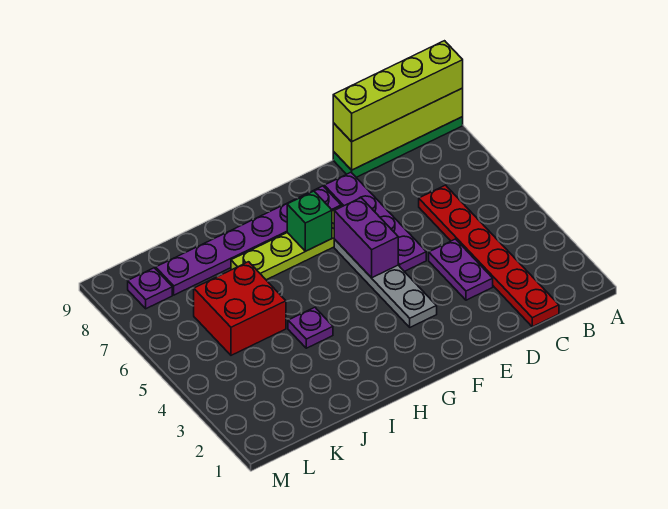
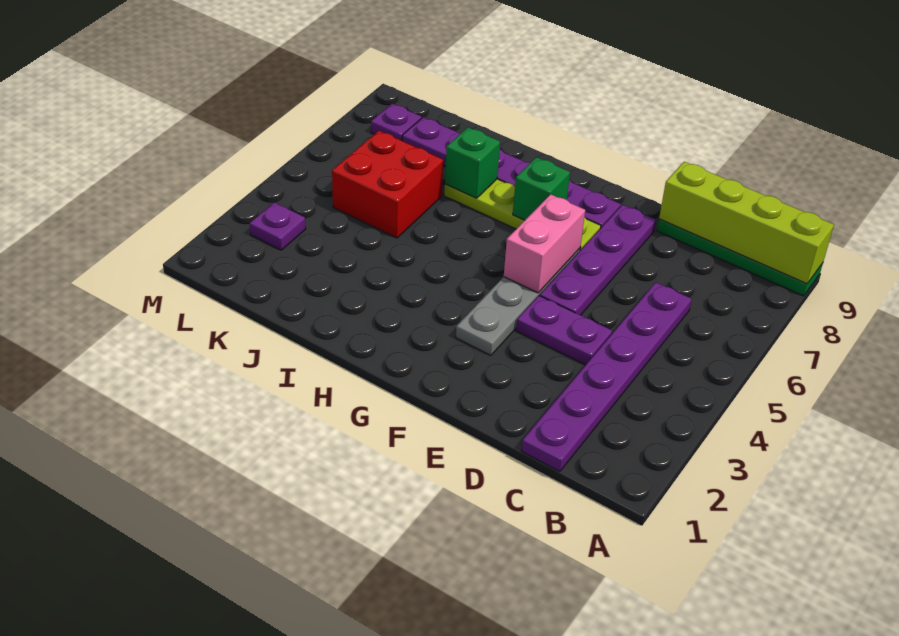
lime brick A9:D9 level 3 -> none
red plate C1:C6 level 1 -> purple plate C1:C6 level 1
purple plate D3:D4 level 1 -> purple plate D4:E4 level 1
purple brick F5:F6 level 2 -> pink brick F5:F6 level 2
purple plate I4 level 1 -> purple plate L3 level 1
none -> green brick I7 level 2

